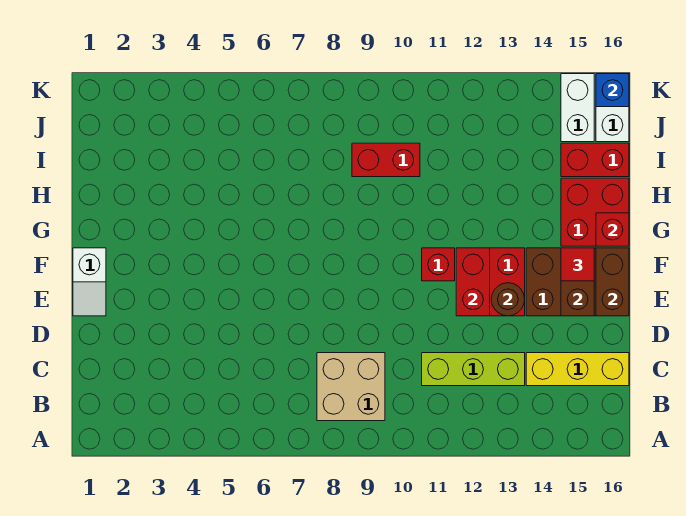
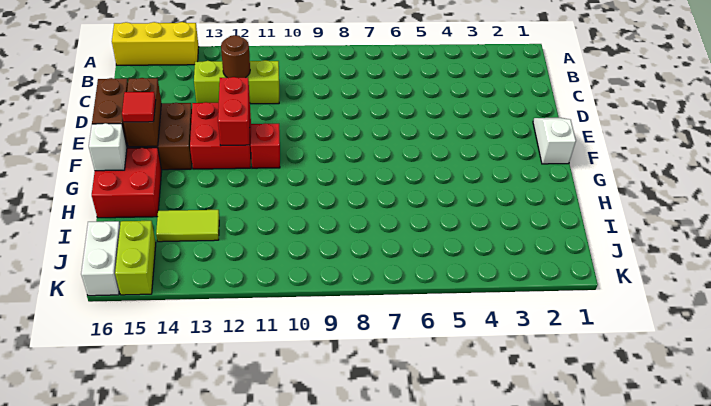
tan brick B8:C9 level 1 -> none
yellow brick C14:C16 level 1 -> yellow brick A14:A16 level 1
brown round brick E13 level 2 -> brown round brick C12 level 2
red brick G16 level 2 -> white brick G16 level 2
red brick I9:I10 level 1 -> none
none -> lime tile I13:I14 level 1
red brick I15:I16 level 1 -> none
white brick J15:K15 level 1 -> lime brick J15:K15 level 1
blue brick K16 level 2 -> none

